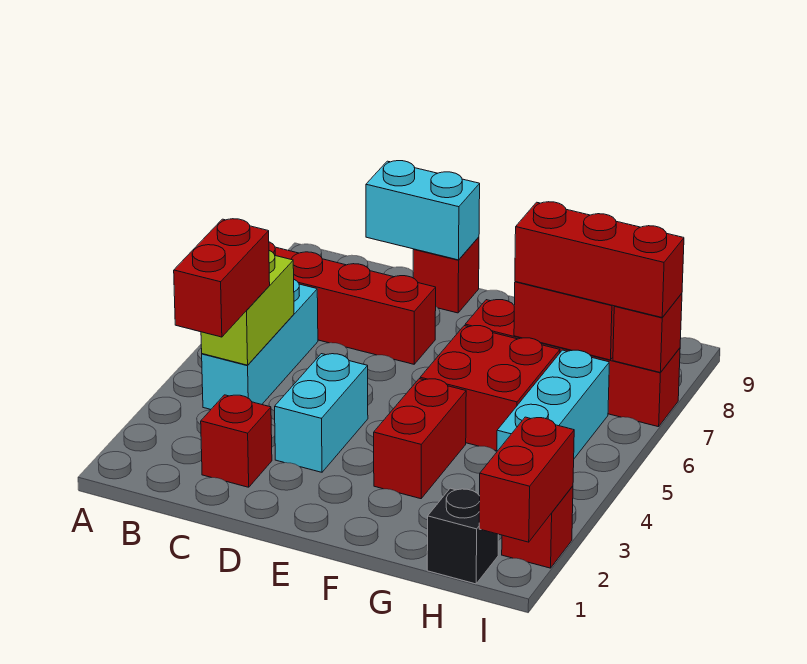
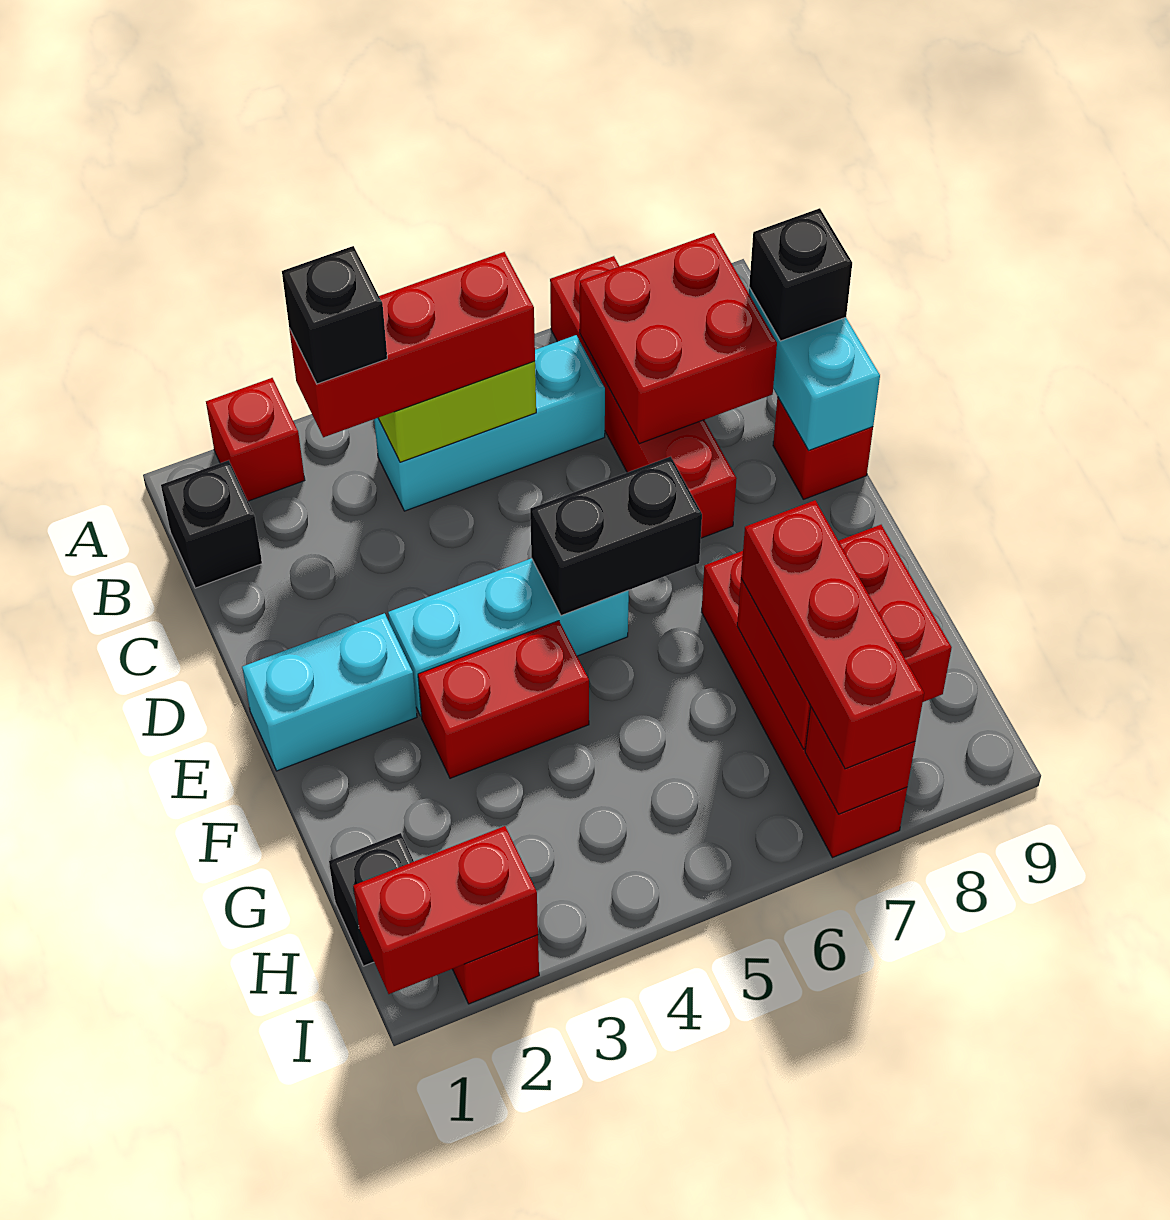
none -> black brick B1 level 1
red brick B3:B4 level 3 -> red brick B3:B5 level 3
none -> black brick B3 level 4
red brick C2 level 1 -> red brick A2 level 1
none -> black brick C9 level 3
cyan brick D3:D4 level 1 -> cyan brick E1:E2 level 1
none -> black brick E5:E6 level 2
red brick F5:G6 level 1 -> red brick B7:C8 level 2
cyan brick H4:H6 level 1 -> cyan brick E3:E5 level 1

